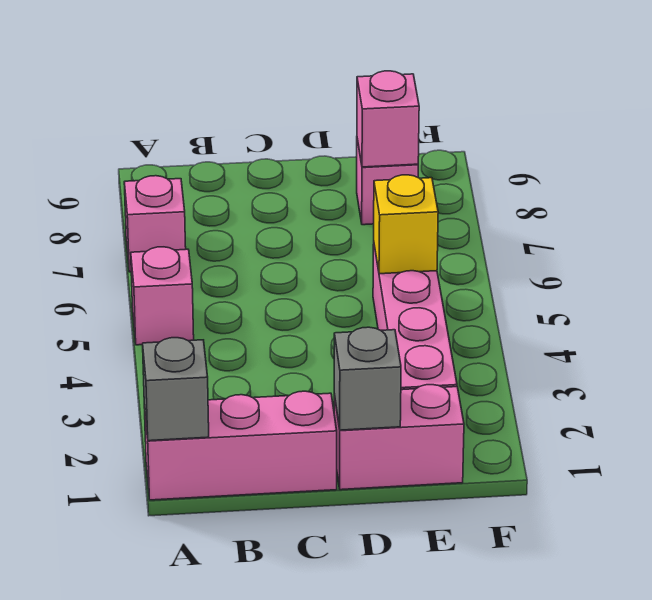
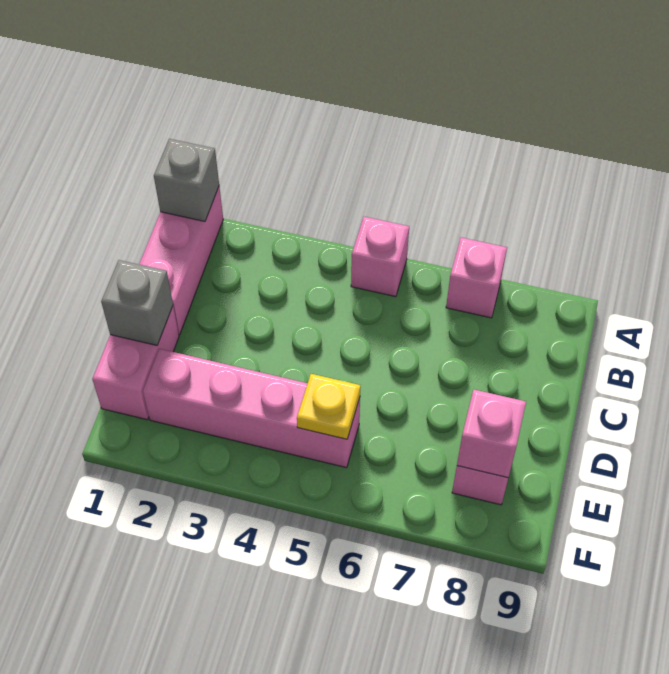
yellow brick E5 level 2 -> yellow plate E5 level 2

